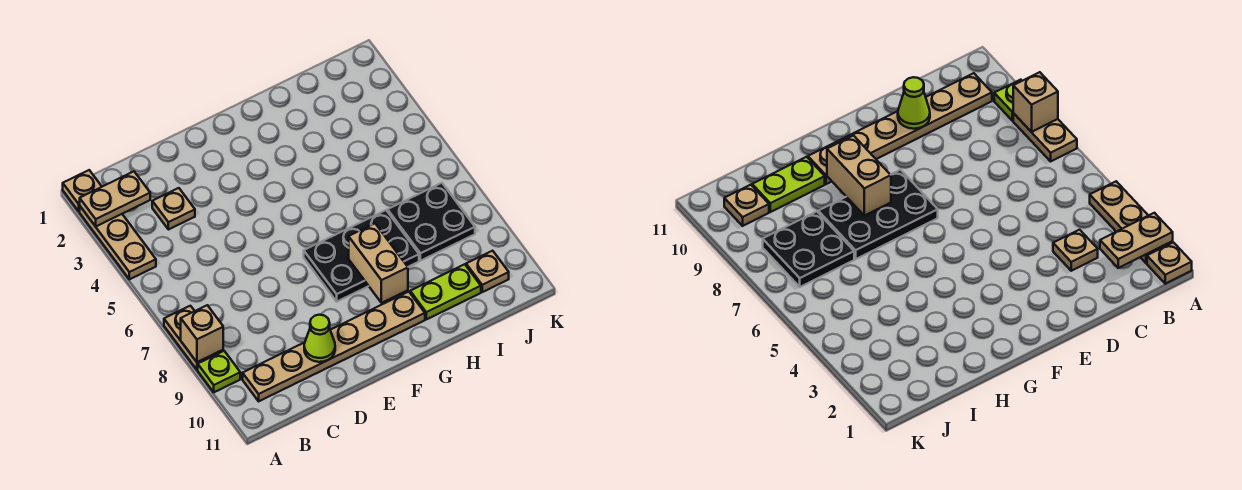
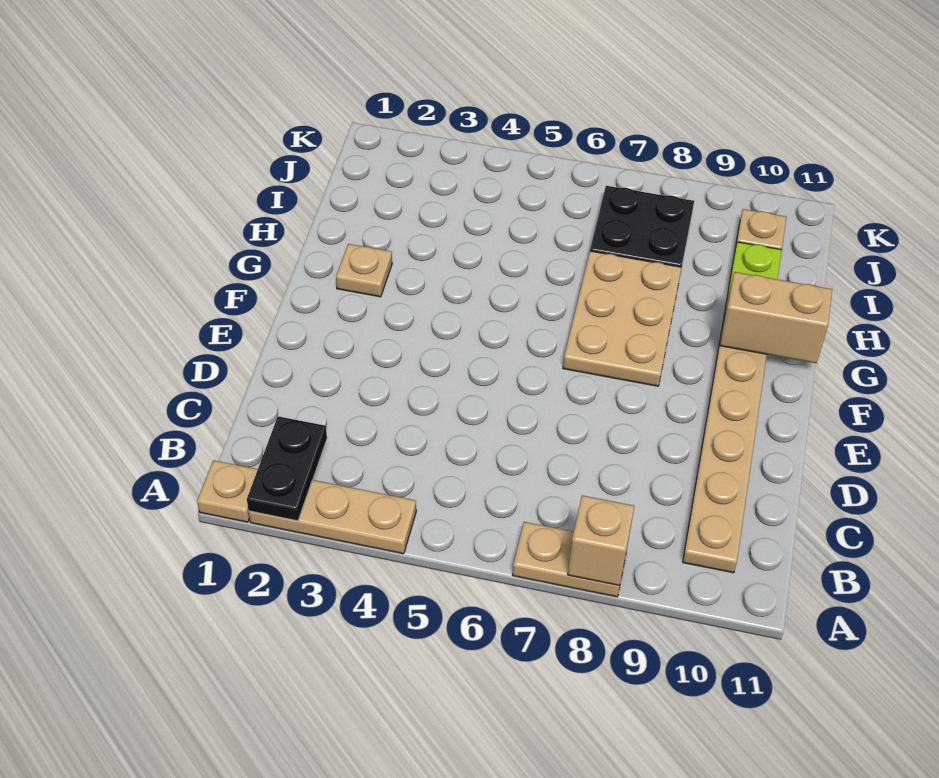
tan plate A2:B2 level 2 -> black plate A2:B2 level 2
lime plate A9 level 1 -> none
tan plate C3 level 1 -> tan plate G2 level 1
lime cone D10 level 2 -> none
black plate F7:H8 level 1 -> tan plate F7:H8 level 1
tan brick G8:G9 level 2 -> tan brick G10:G11 level 2

